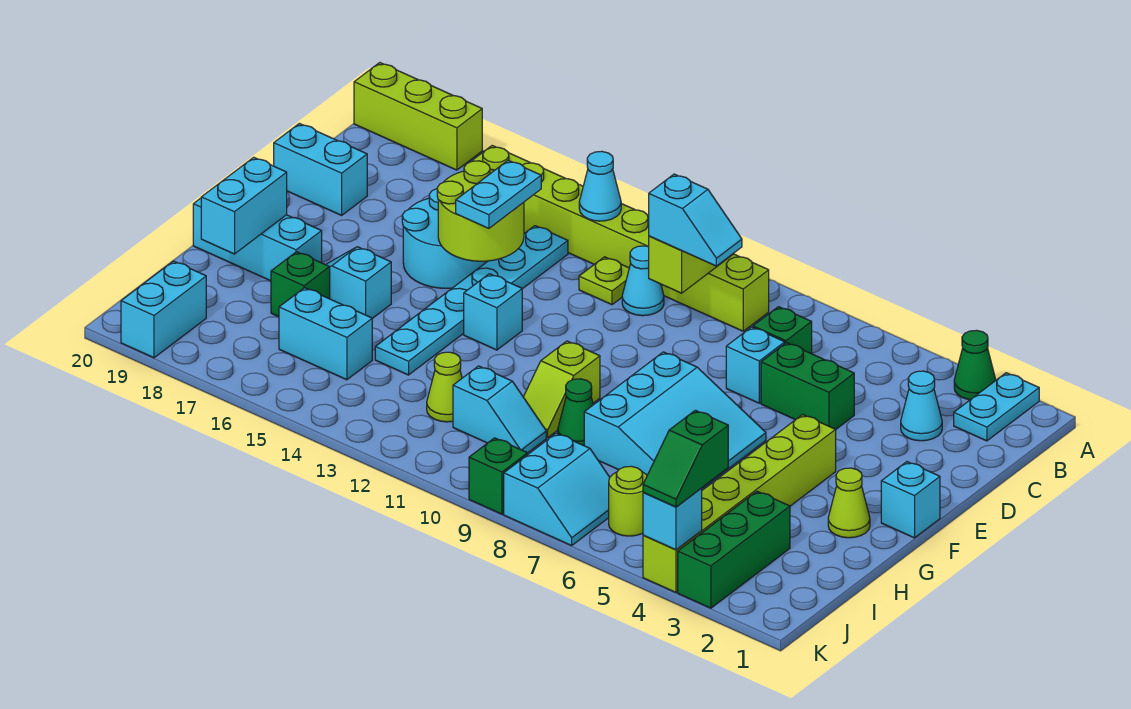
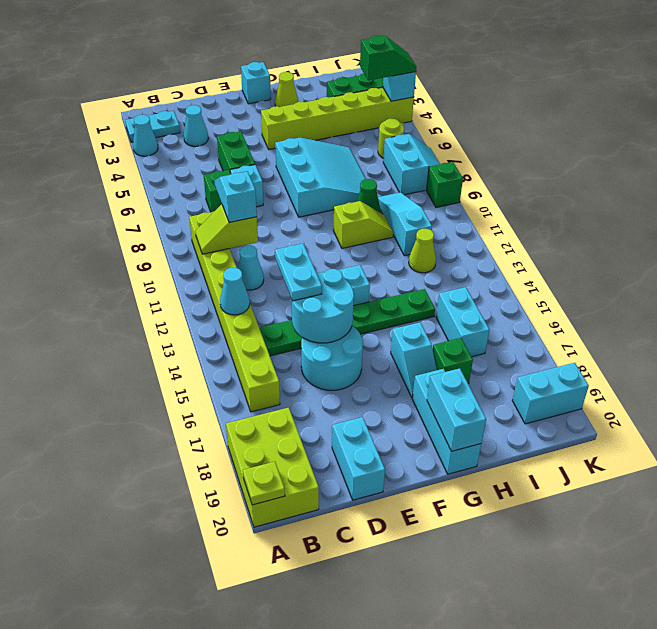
green cone A3 level 1 -> cyan cone A3 level 1
lime brick A18:A20 level 1 -> lime brick A18:B20 level 1
lime plate C12 level 1 -> lime plate A20 level 2
cyan plate C14:H14 level 1 -> green plate C14:H14 level 1
lime round brick D14:E15 level 2 -> cyan round brick D14:E15 level 2
cyan plate D14:E14 level 3 -> cyan plate D13:D14 level 3
cyan slope F6:H8 level 1 top 8 -> cyan slope F6:H8 level 1 top F
cyan brick G19:H19 level 2 -> cyan brick G19:G20 level 2
cyan slope I10:I11 level 1 top 11 -> cyan slope I9:I11 level 1 top 11
cyan slope J7:K8 level 1 top 8 -> cyan slope J7:K8 level 1 top J

